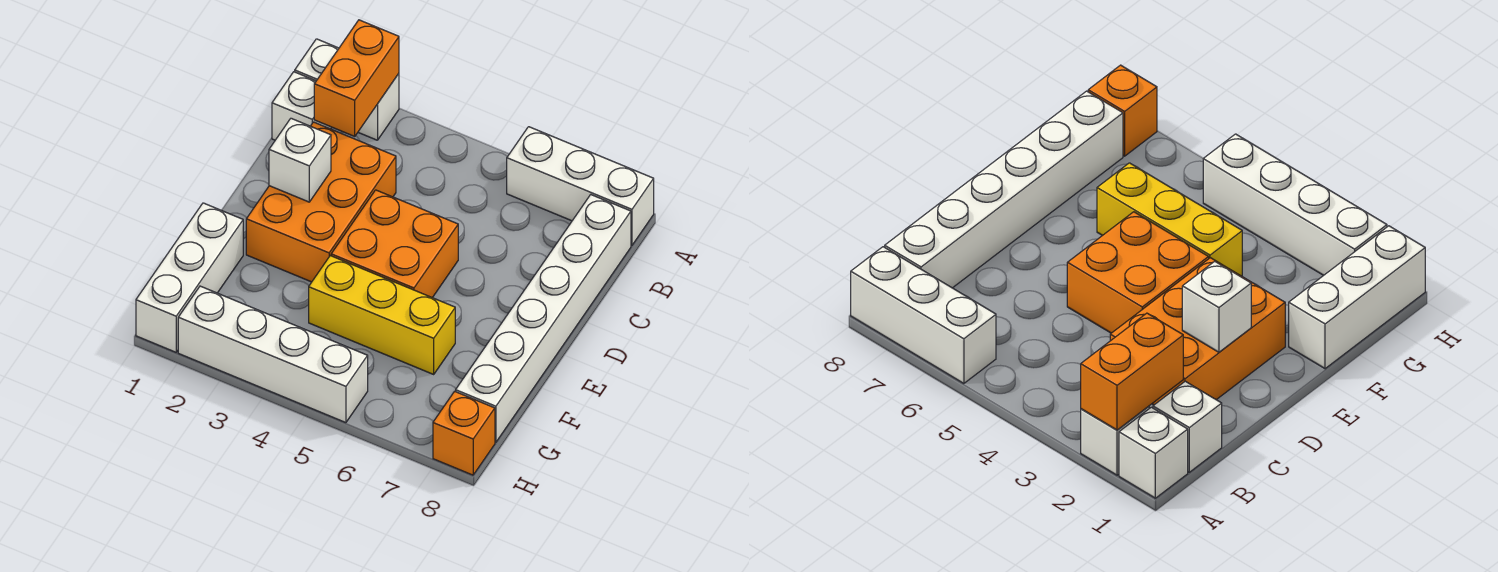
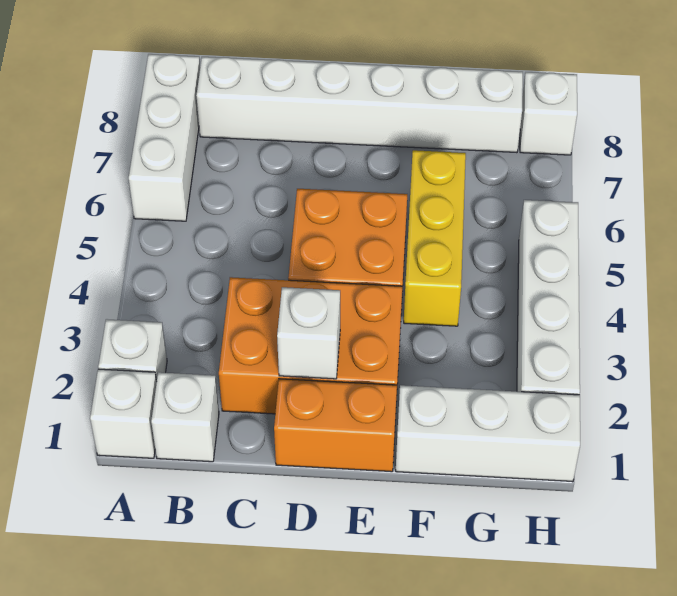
orange brick A2:B2 level 2 -> orange brick D1:E1 level 1
orange brick H8 level 1 -> white brick H8 level 1

